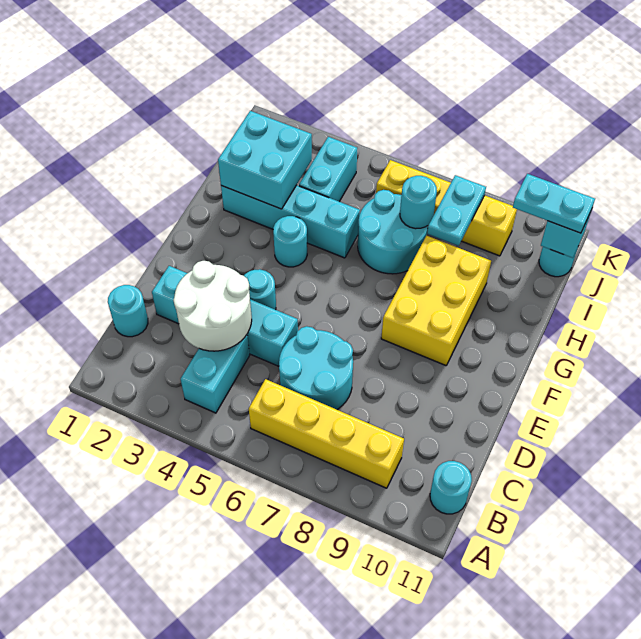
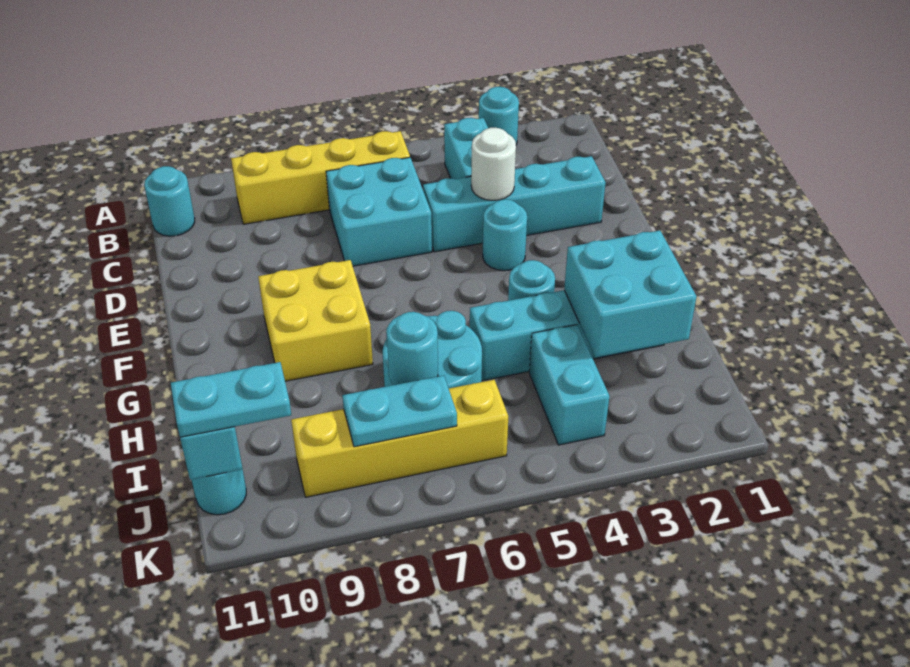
cyan round brick C1 level 1 -> cyan round brick A3 level 1
white round brick C3:D4 level 2 -> white round brick D4 level 2
cyan round brick C6:D7 level 1 -> cyan brick C6:D7 level 1
yellow brick F8:H9 level 1 -> yellow brick F8:G9 level 1
cyan plate I8:J8 level 2 -> cyan plate J7:J8 level 2

